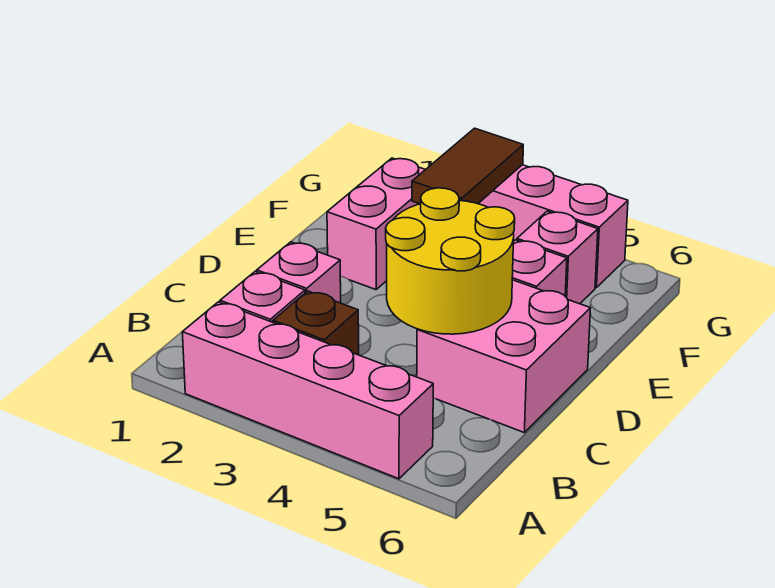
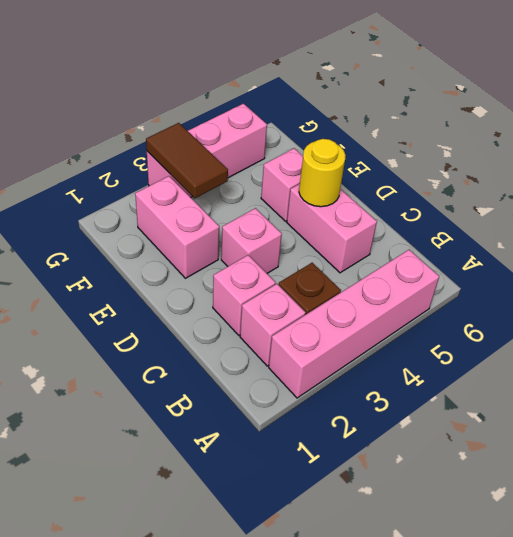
yellow round brick C4:D5 level 2 -> yellow round brick D5 level 2
pink brick C5:D6 level 1 -> pink brick C5:D5 level 1
pink brick F5 level 1 -> pink brick D3 level 1

